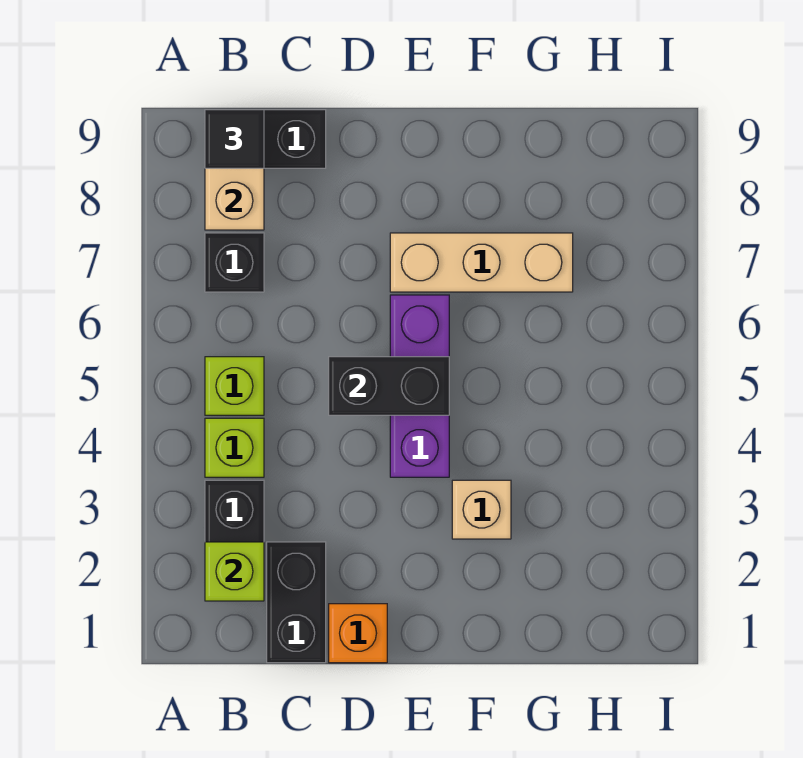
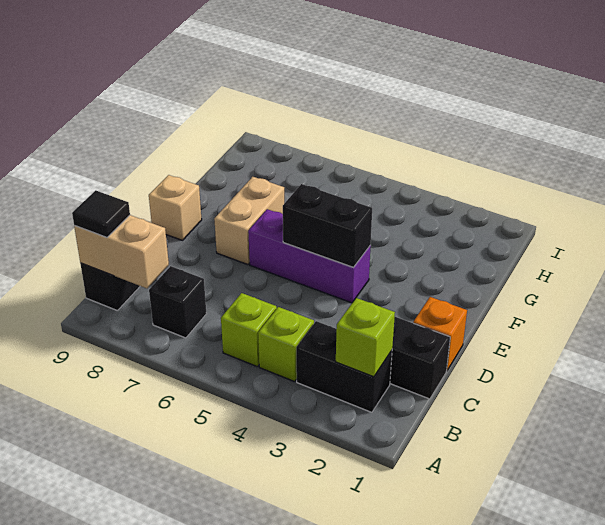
black brick D5:E5 level 2 -> black brick E4:E5 level 2
tan brick E7:G7 level 1 -> tan brick E7:F7 level 1
tan brick F3 level 1 -> tan brick E9 level 1

